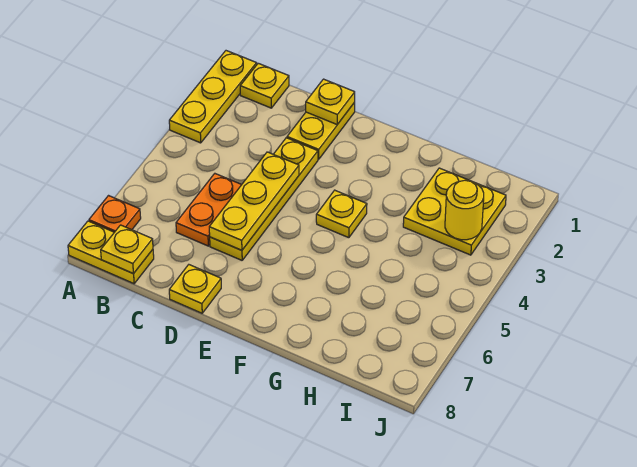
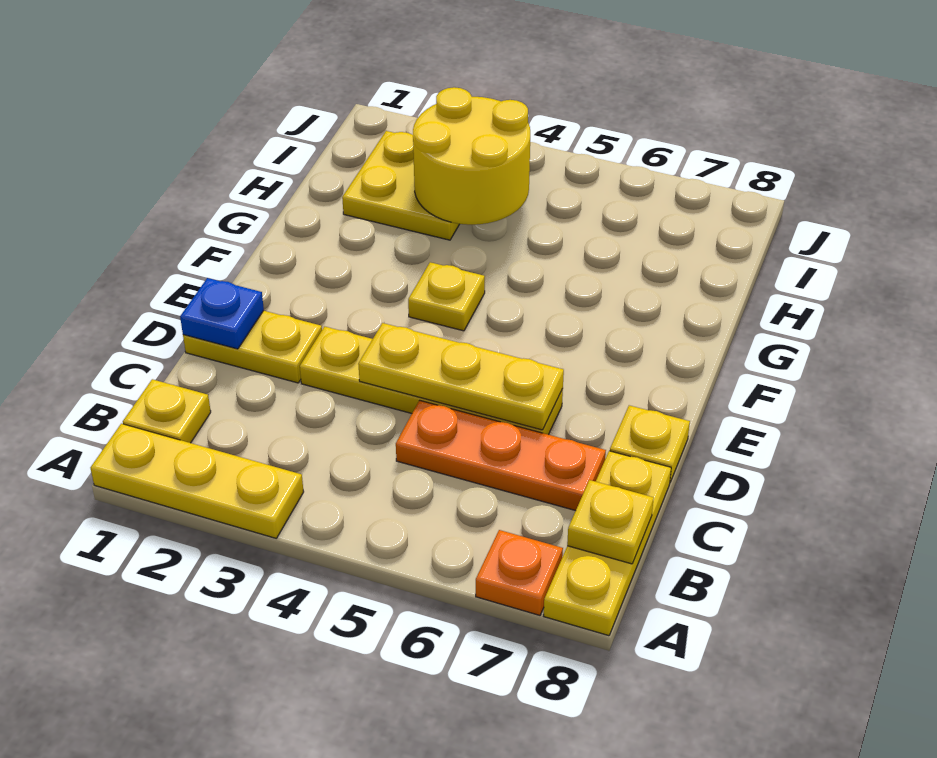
yellow plate A8:B8 level 1 -> yellow plate A8:C8 level 1
orange plate C5:C6 level 1 -> orange plate C5:C7 level 1
yellow plate D1 level 2 -> blue plate D1 level 2
yellow round brick I3 level 2 -> yellow round brick H3:I4 level 2

